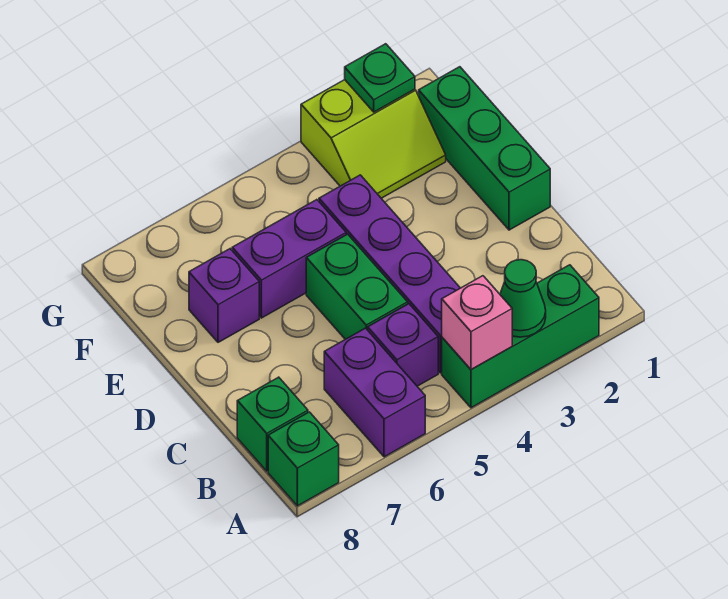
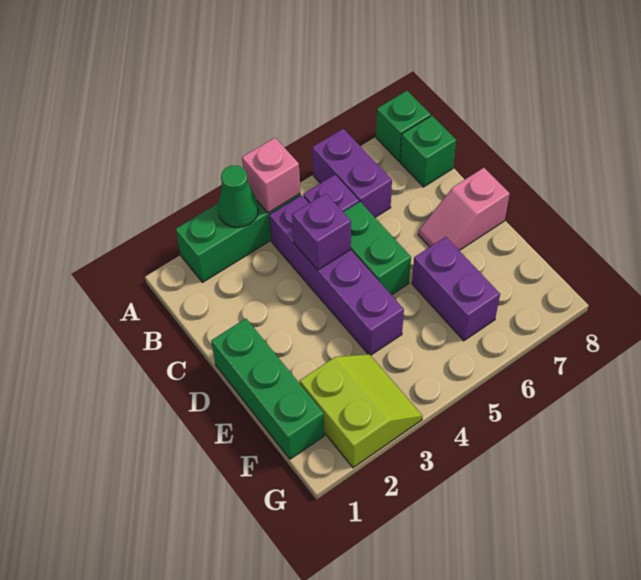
none -> pink slope D7:D8 level 1 top 8
purple brick E5:E6 level 1 -> purple brick E6:F6 level 1
purple brick E7 level 1 -> purple brick C4 level 2
lime slope F2:G3 level 1 top G -> lime slope F2:G3 level 1 top 2
green plate G2 level 2 -> none

